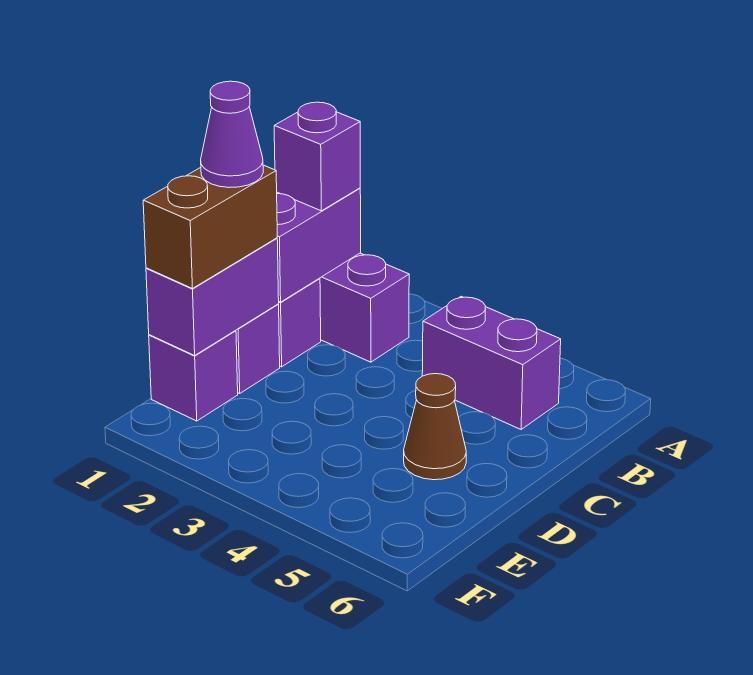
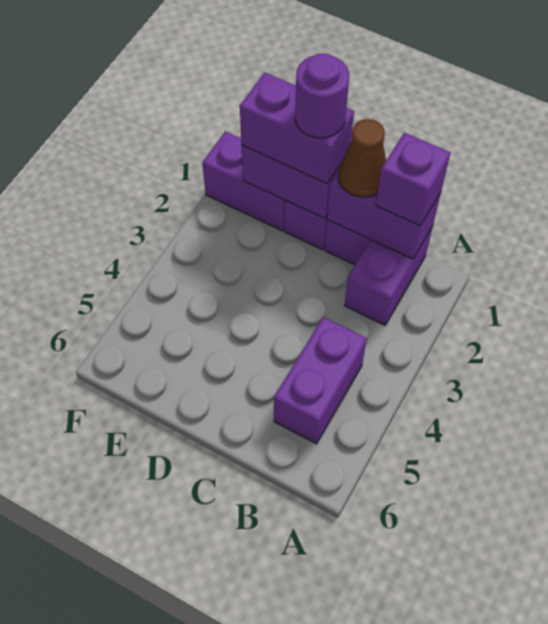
brown brick D1:E1 level 3 -> purple brick D1:E1 level 3
purple cone D1 level 4 -> purple round brick D1 level 4
brown cone D5 level 1 -> brown cone C1 level 3
purple brick E1 level 1 -> purple brick E1:F1 level 1

